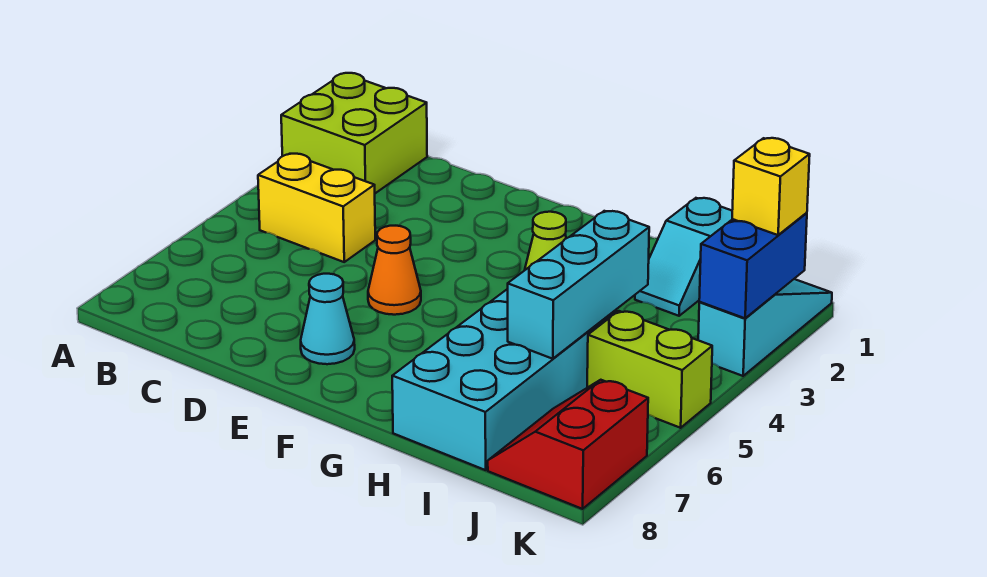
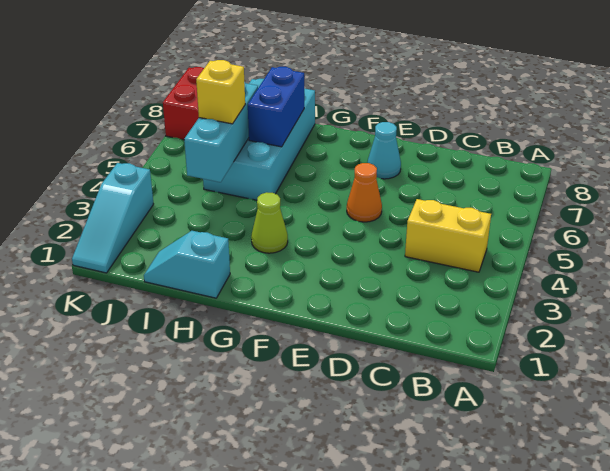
lime brick A1:B2 level 1 -> none
cyan slope I1:I2 level 1 top 1 -> cyan slope H1:I1 level 1 top H
lime brick J5:K5 level 1 -> none
blue brick K2:K3 level 2 -> blue brick H6:H7 level 2
yellow brick K2 level 3 -> yellow brick I5 level 3

